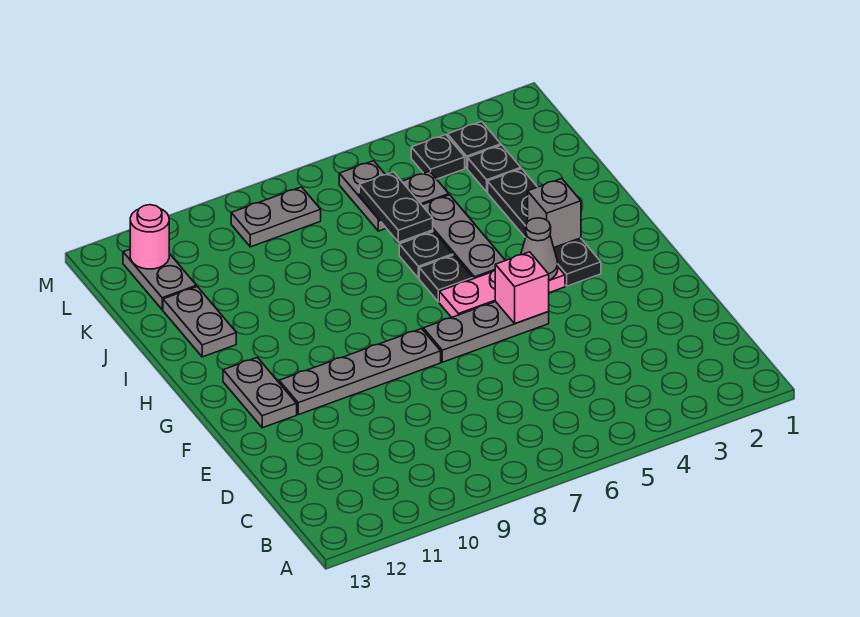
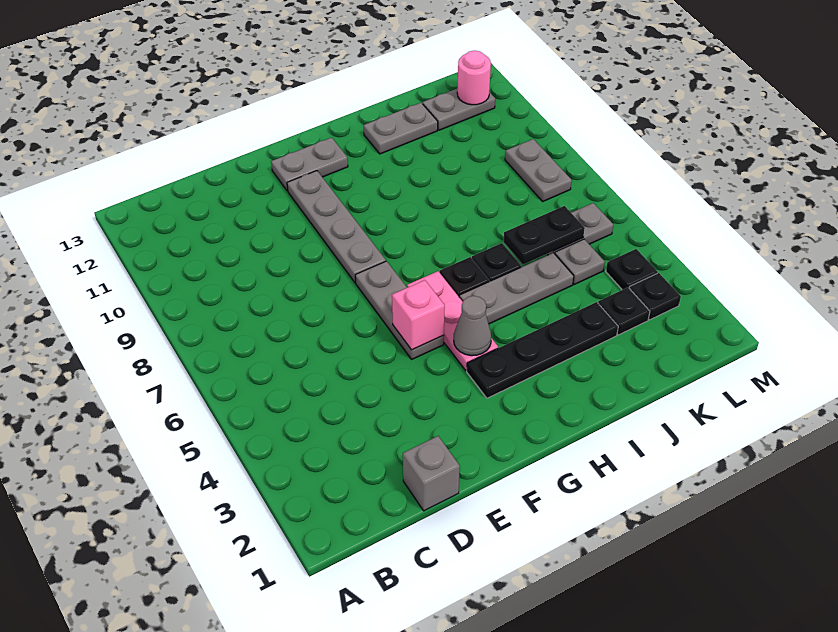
grey brick H3 level 2 -> grey brick D1 level 1

